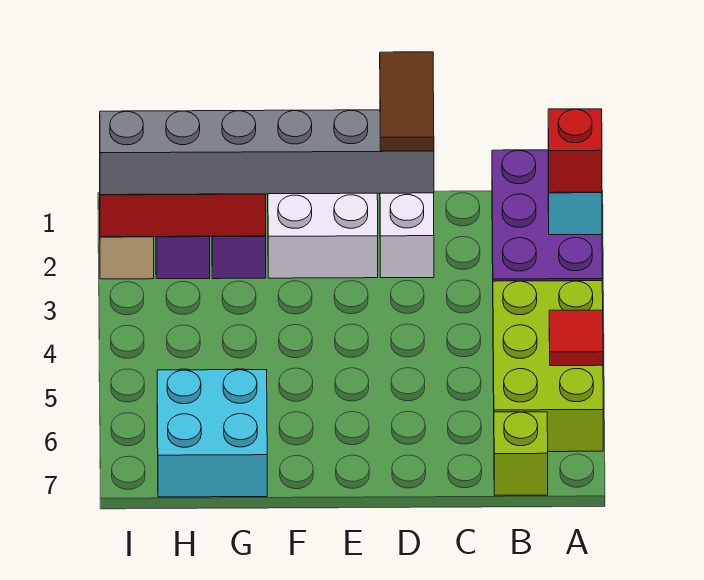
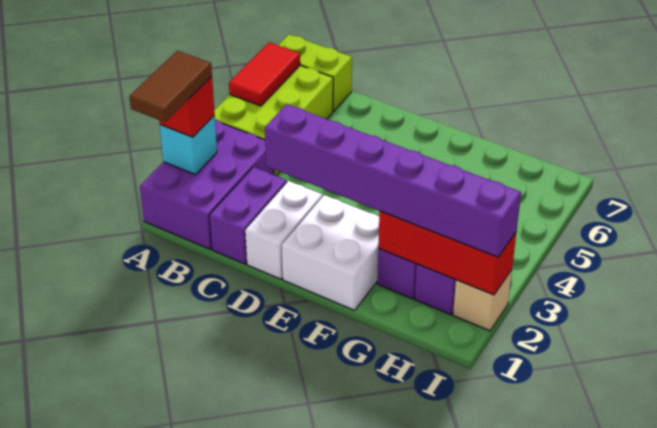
red tile A5 level 2 -> red tile A5:A6 level 2
lime brick B7 level 1 -> lime brick A7:B7 level 1
none -> purple brick C1:C2 level 1
brown tile D1:D2 level 4 -> brown tile A1:A2 level 4
grey brick D2:I2 level 3 -> purple brick D2:I2 level 3
cyan brick G6:H7 level 1 -> none

